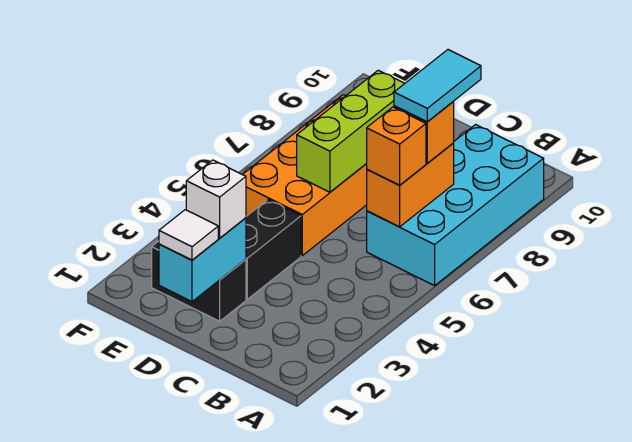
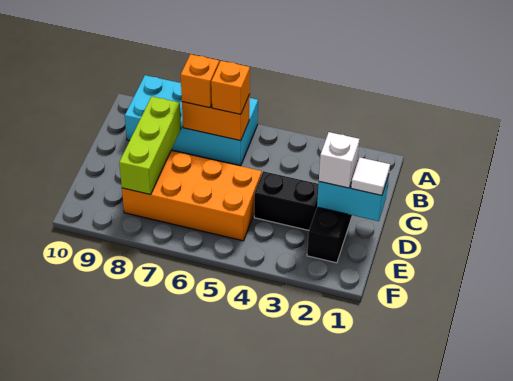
cyan tile B7:B8 level 4 -> none
lime brick D6:D8 level 2 -> lime brick C8:E8 level 2

